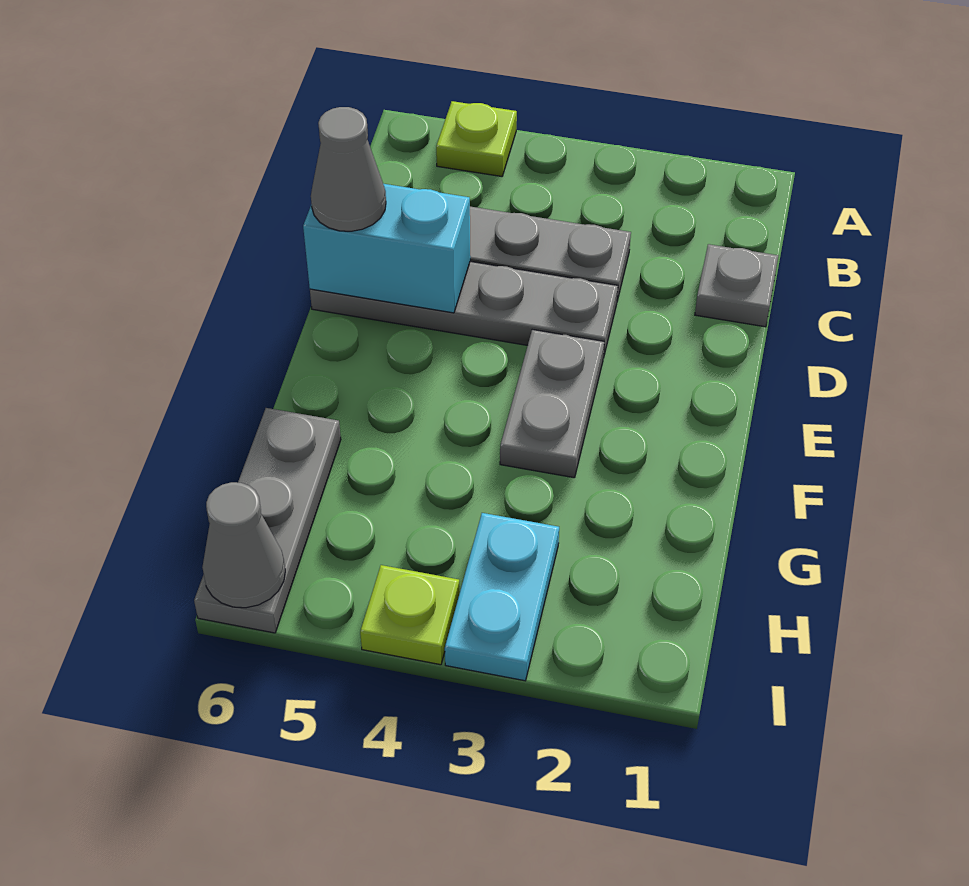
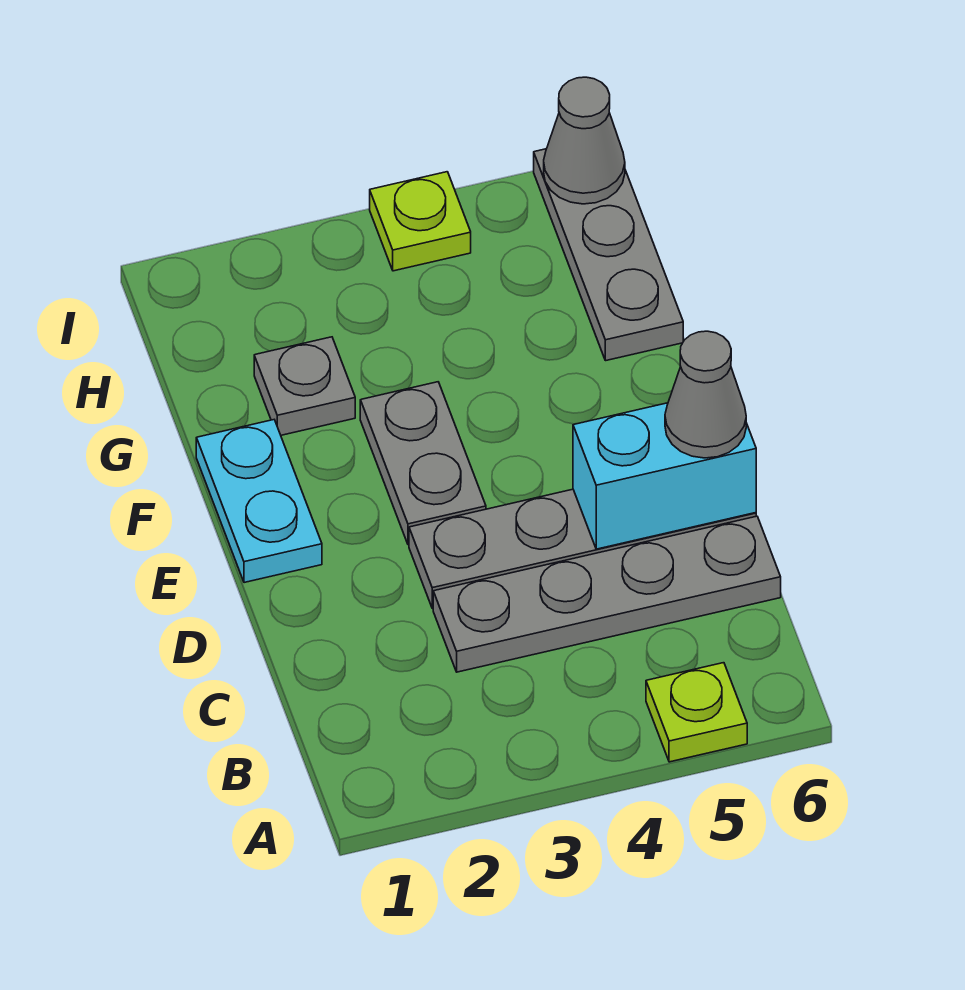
grey plate C1 level 1 -> grey plate G2 level 1
cyan plate H3:I3 level 1 -> cyan plate E1:F1 level 1

